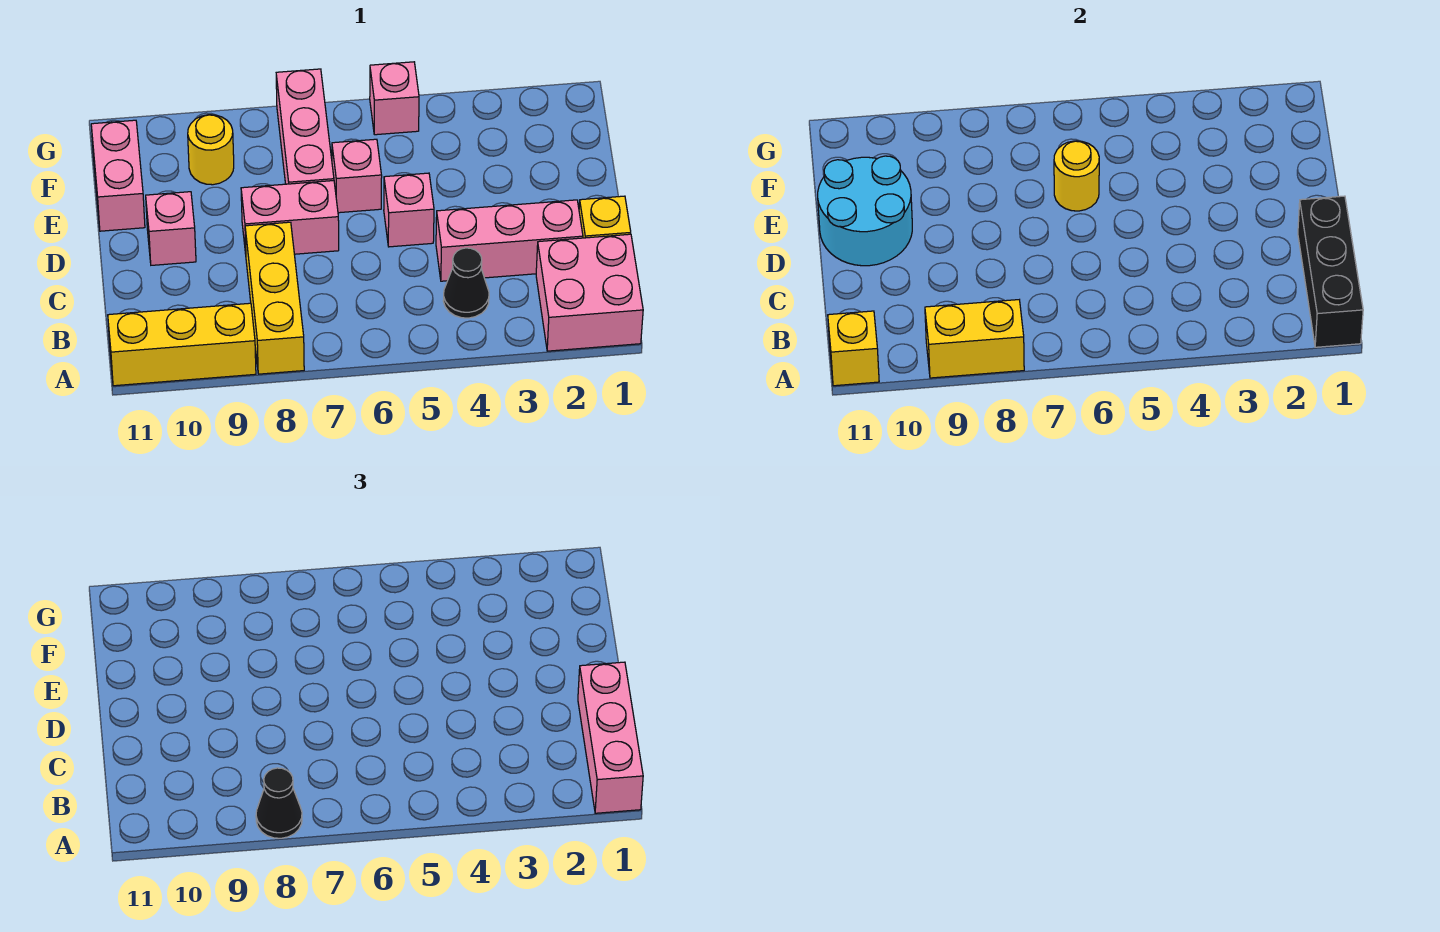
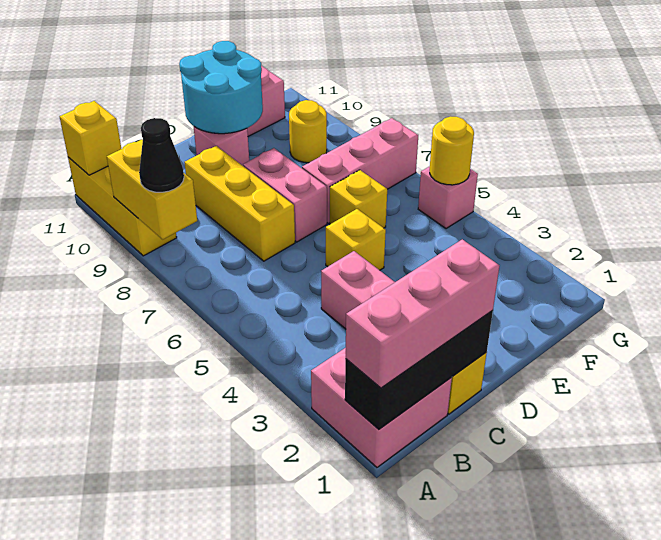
yellow brick A8:C8 level 1 -> yellow brick C7:C9 level 1
black cone B4 level 1 -> none
pink brick D5 level 1 -> yellow brick D5 level 1
pink brick E6 level 1 -> yellow brick E6 level 1
yellow round brick E6 level 2 -> yellow round brick G5 level 2

